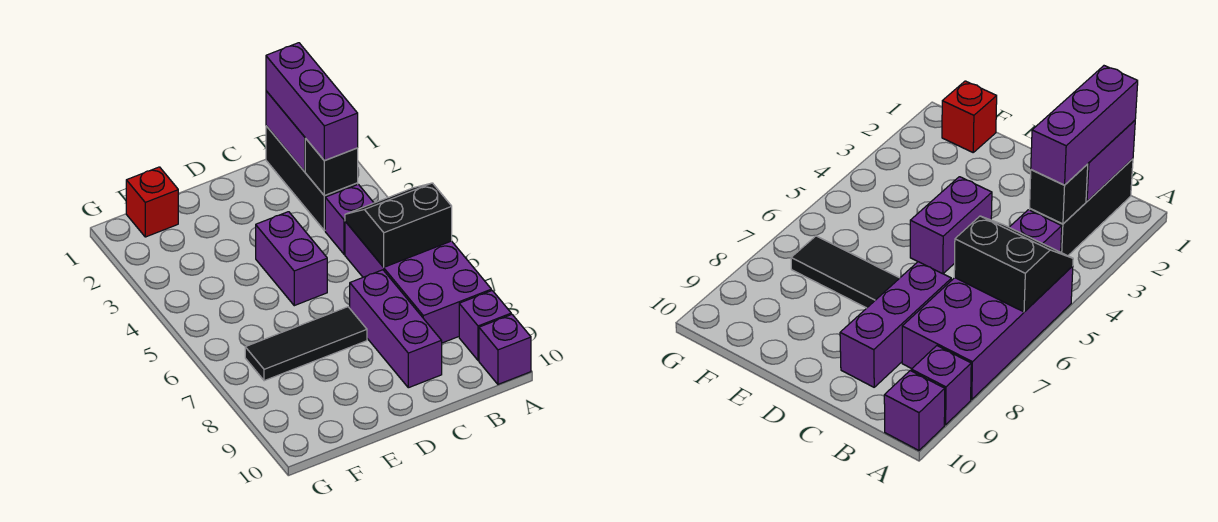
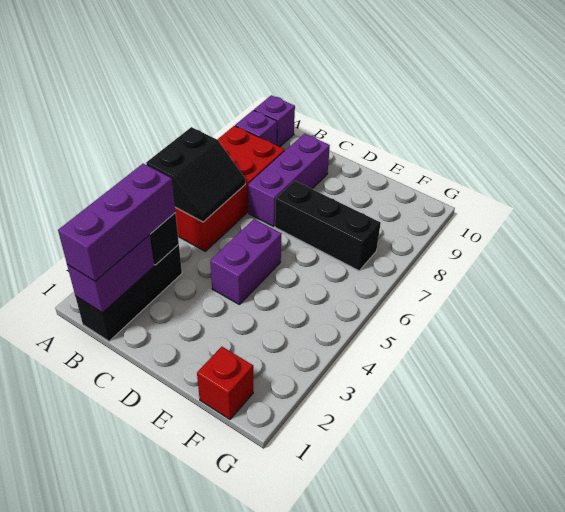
purple brick A5:B8 level 1 -> red brick A5:B8 level 1
black slope A5:B6 level 2 top 6 -> black slope A5:B6 level 2 top A
purple brick B4 level 1 -> none
black tile D7:F7 level 1 -> black brick D7:F7 level 1

